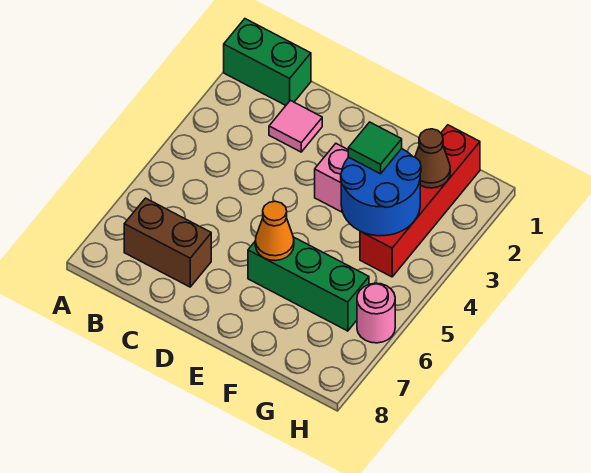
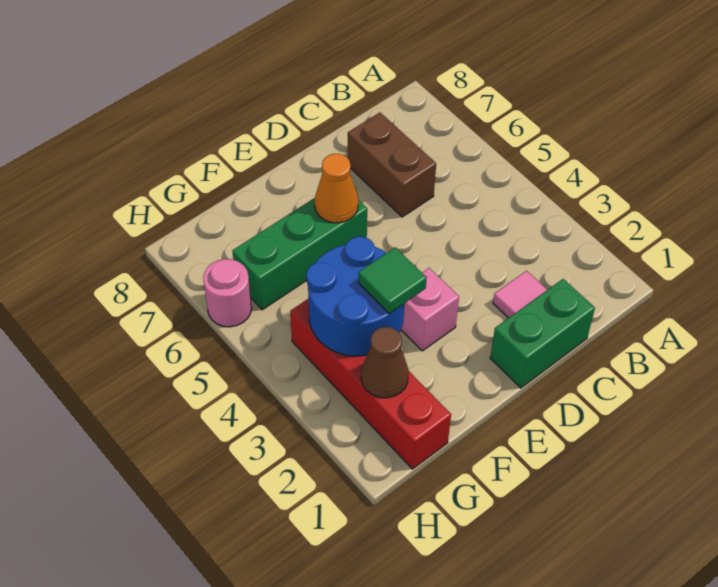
green brick A1:B1 level 1 -> green brick C1:D1 level 1
brown brick B7:C7 level 1 -> brown brick C6:C7 level 1

